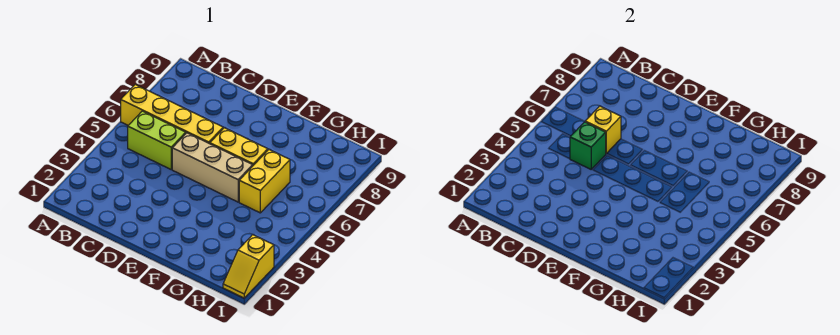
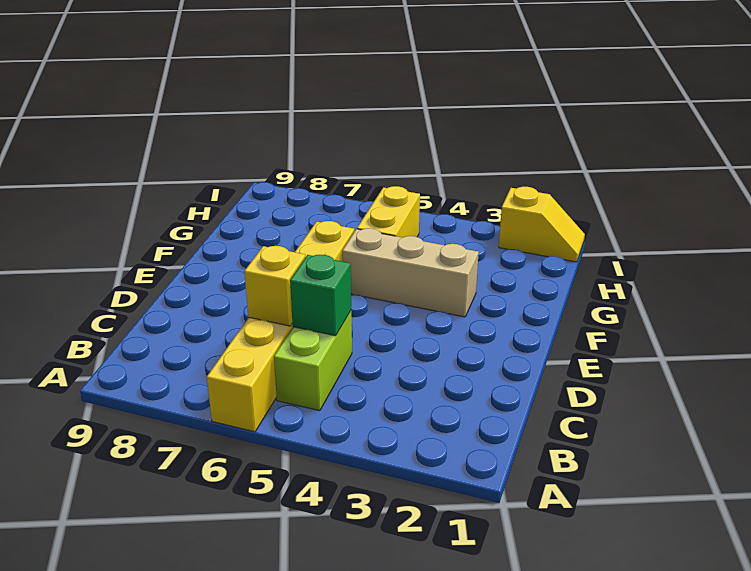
tan brick D5:F5 level 1 -> tan brick F3:F5 level 1
yellow brick G5:G6 level 1 -> yellow brick G5:H5 level 1

